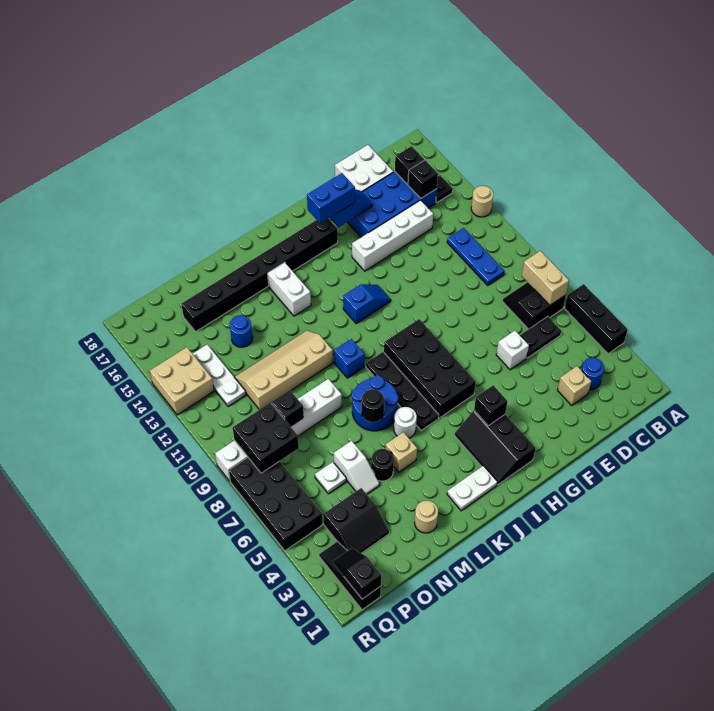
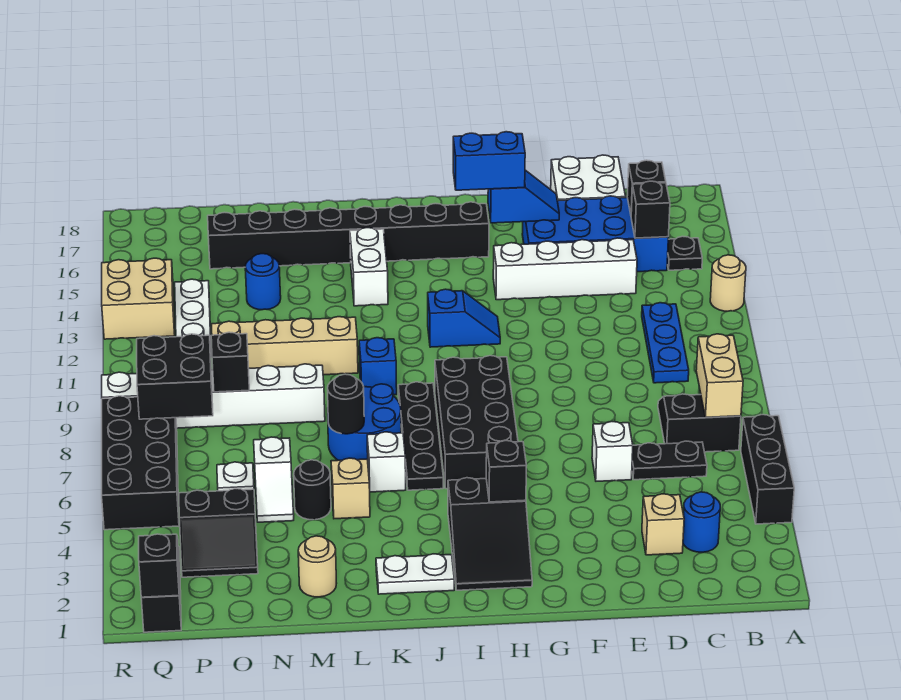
black slope H2:I4 level 1 top H -> black slope H2:I4 level 1 top 4
white round brick K6 level 1 -> white brick K6 level 1

